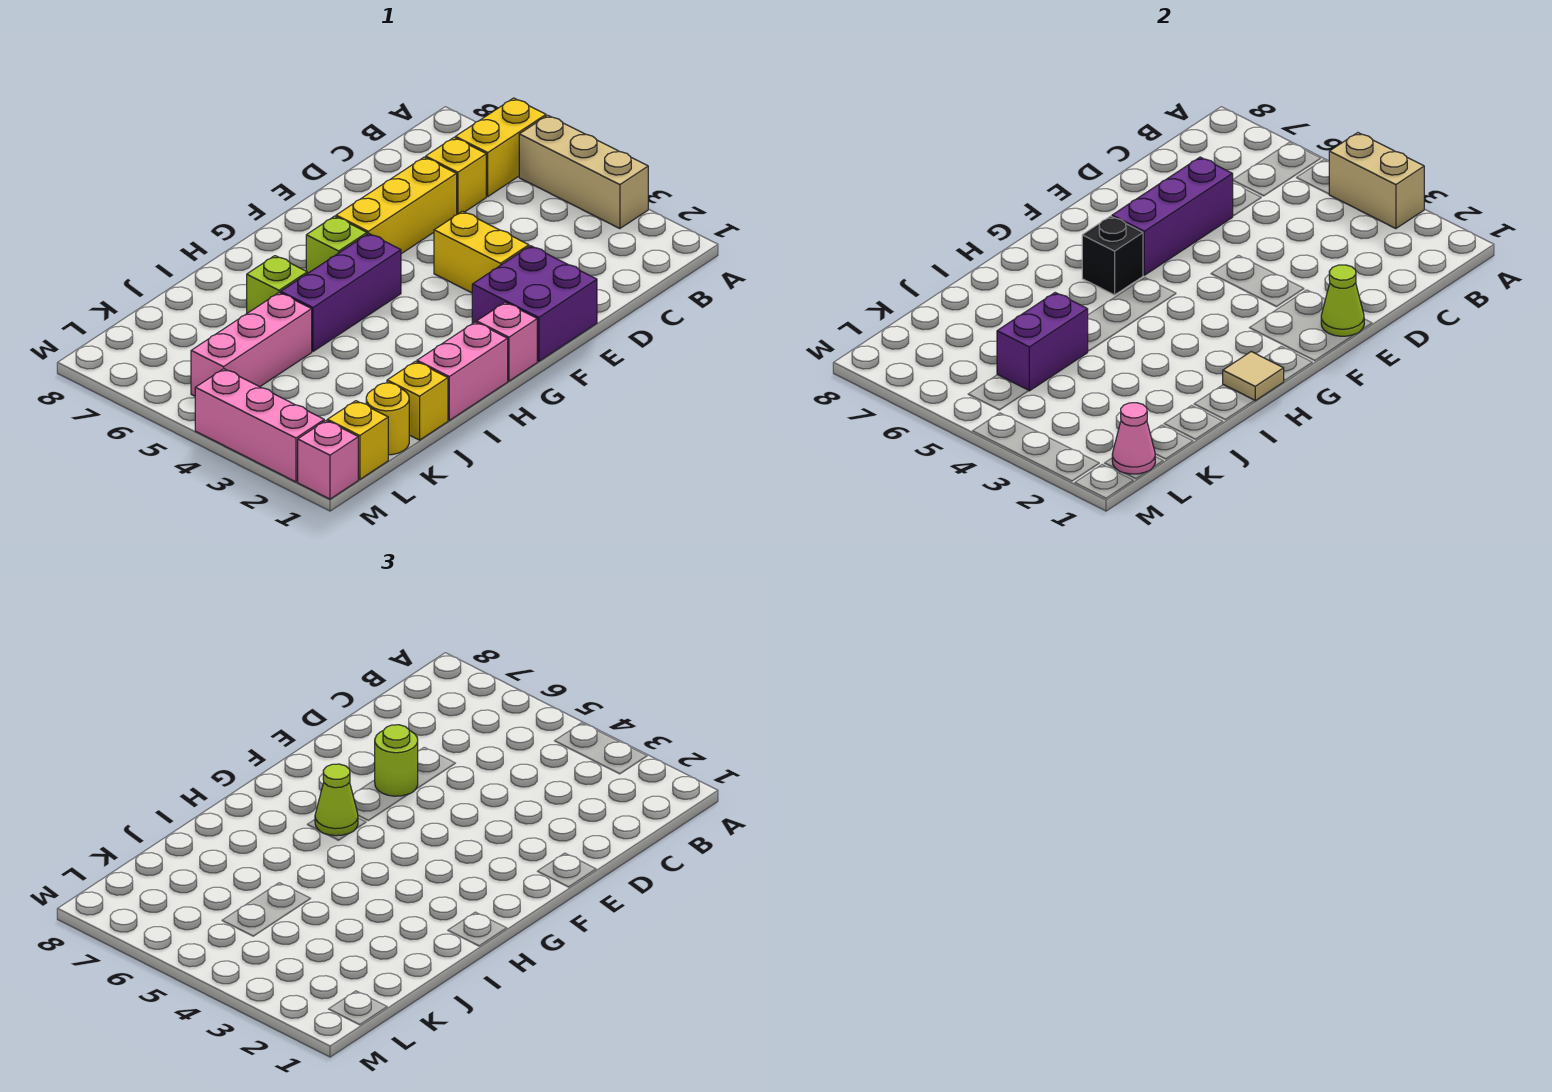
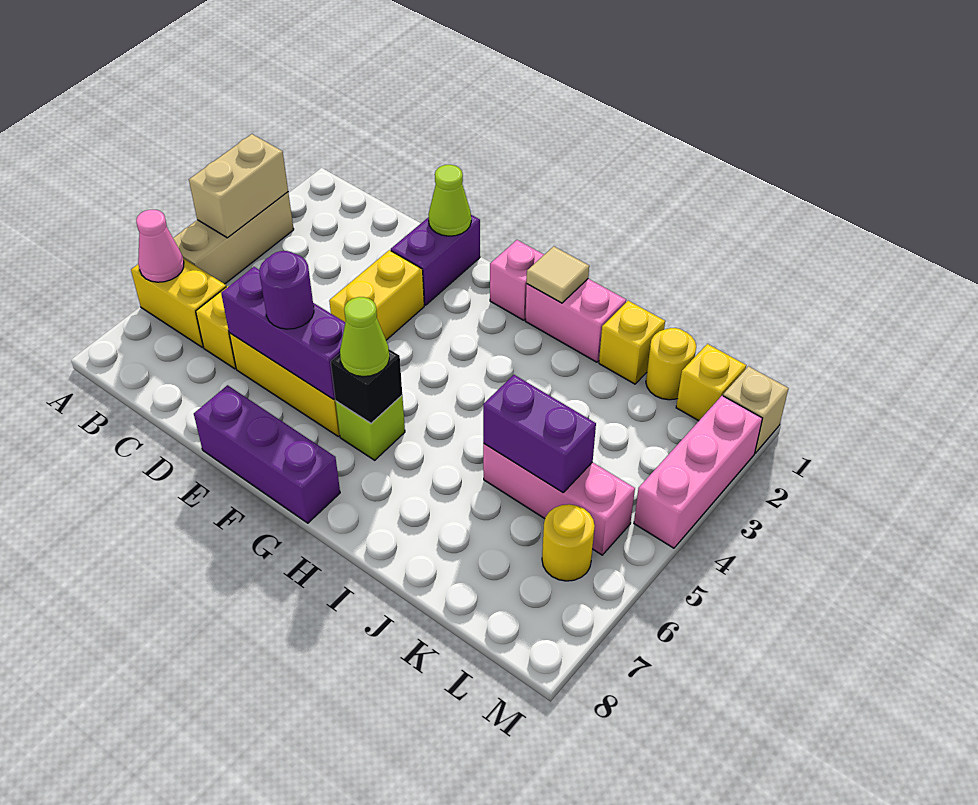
purple brick E1:F2 level 1 -> purple brick E1:E2 level 1
lime round brick E6 level 3 -> purple round brick E6 level 3
purple brick G5:I5 level 1 -> purple brick E8:G8 level 1
lime brick I6 level 1 -> none
pink cone L1 level 2 -> pink cone A6 level 2
none -> yellow round brick L6 level 1
pink brick M1 level 1 -> tan brick M1 level 1

